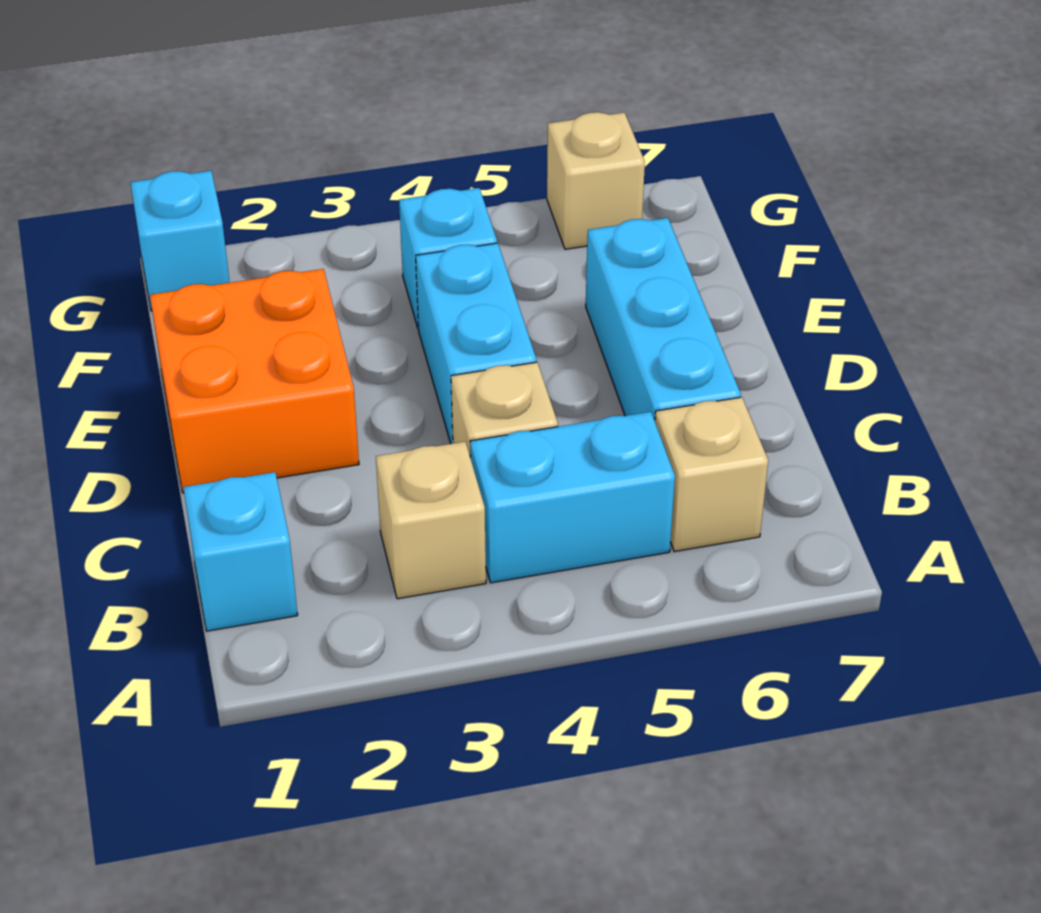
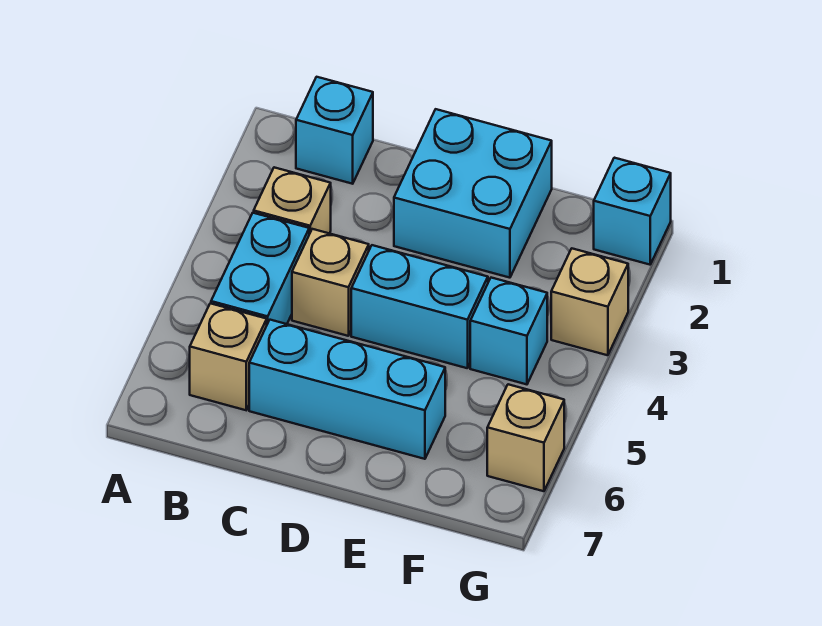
orange brick D1:E2 level 1 -> cyan brick D1:E2 level 1
none -> tan brick G3 level 1

